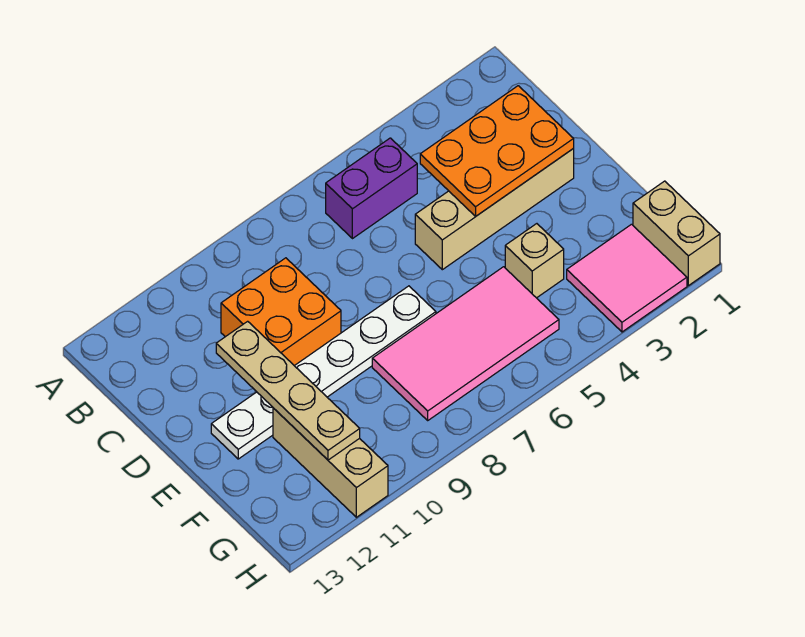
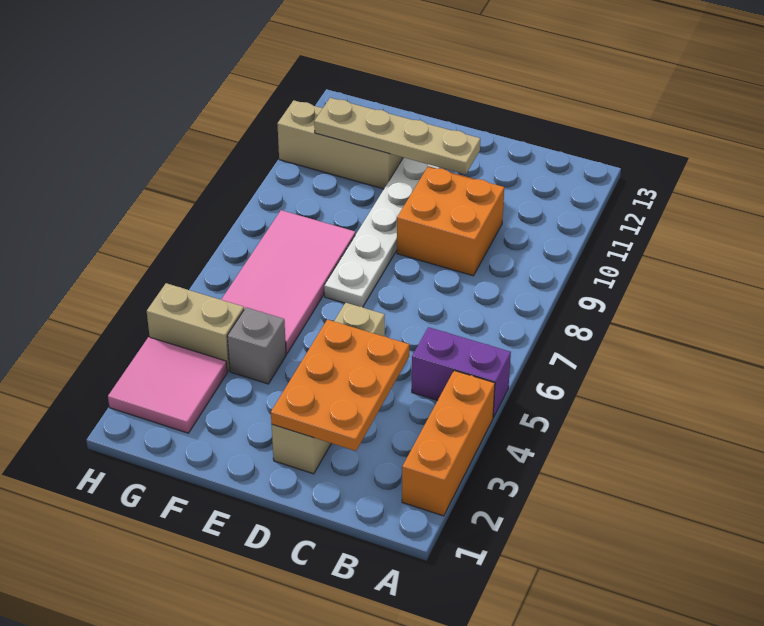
none -> orange brick A2:A4 level 1
purple brick B5:B6 level 1 -> purple brick A5:B5 level 1
tan brick F4 level 1 -> grey brick F4 level 1
tan brick G1:H1 level 1 -> tan brick G4:H4 level 1

